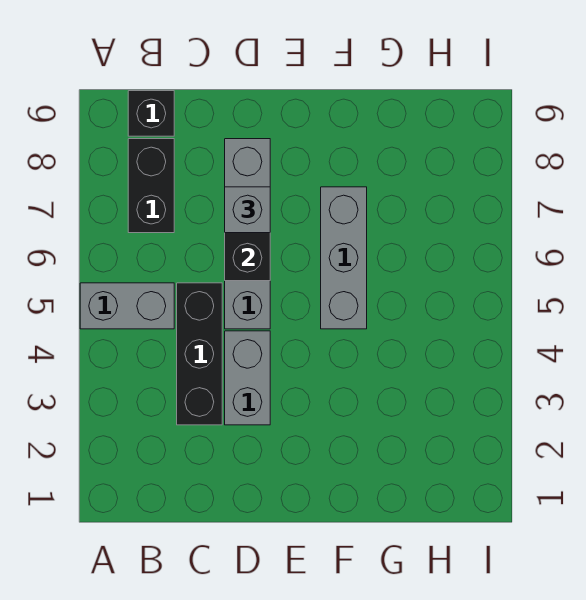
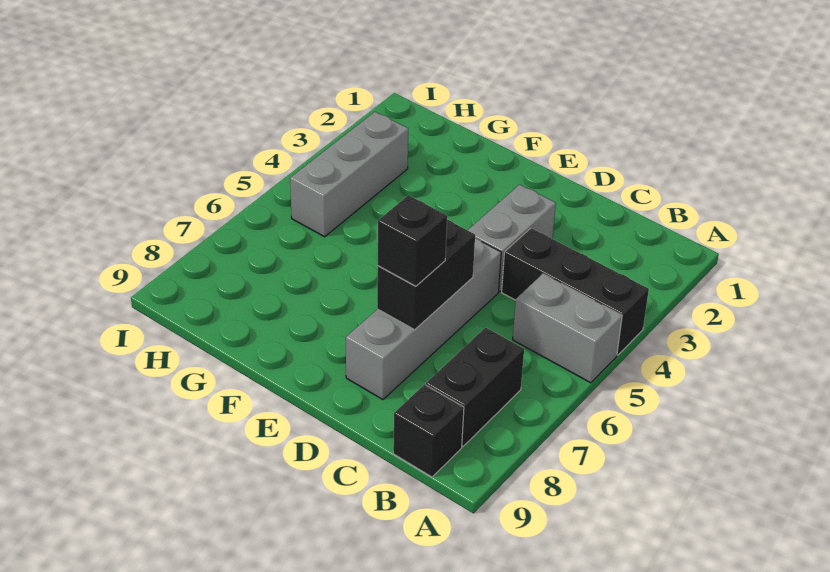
black brick C3:C5 level 1 -> black brick A4:C4 level 1
grey brick D7 level 3 -> black brick D7 level 3
grey brick F5:F7 level 1 -> grey brick H3:H5 level 1

